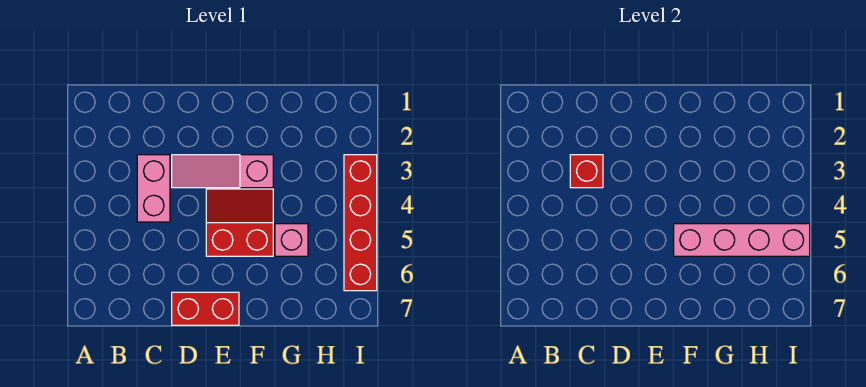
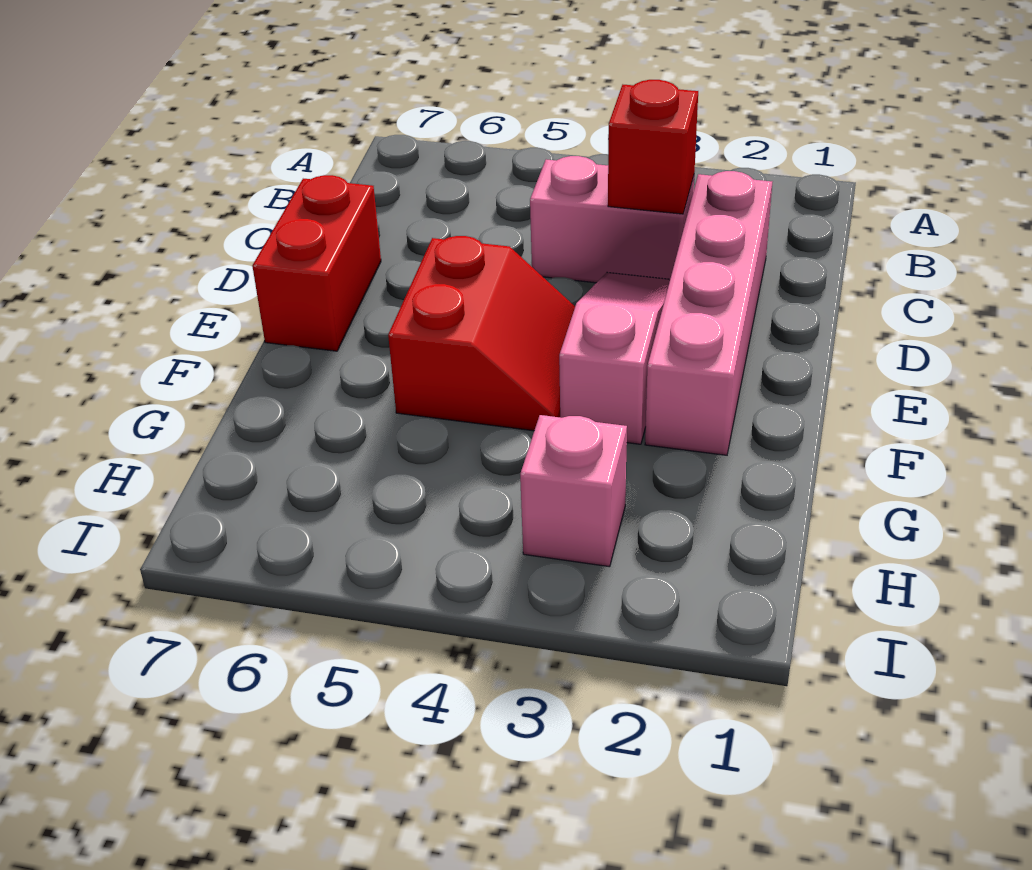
pink brick F5:I5 level 2 -> pink brick C2:F2 level 1
pink brick G5 level 1 -> pink brick H3 level 1
red brick I3:I6 level 1 -> none

